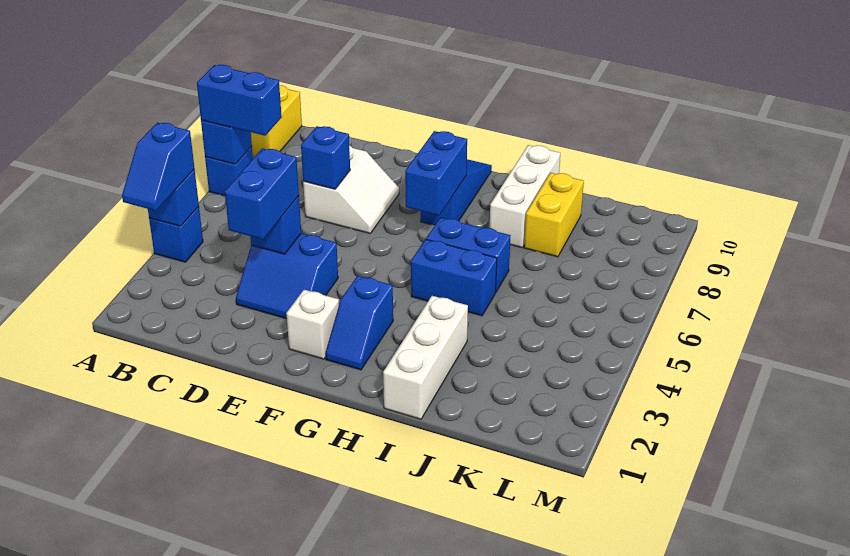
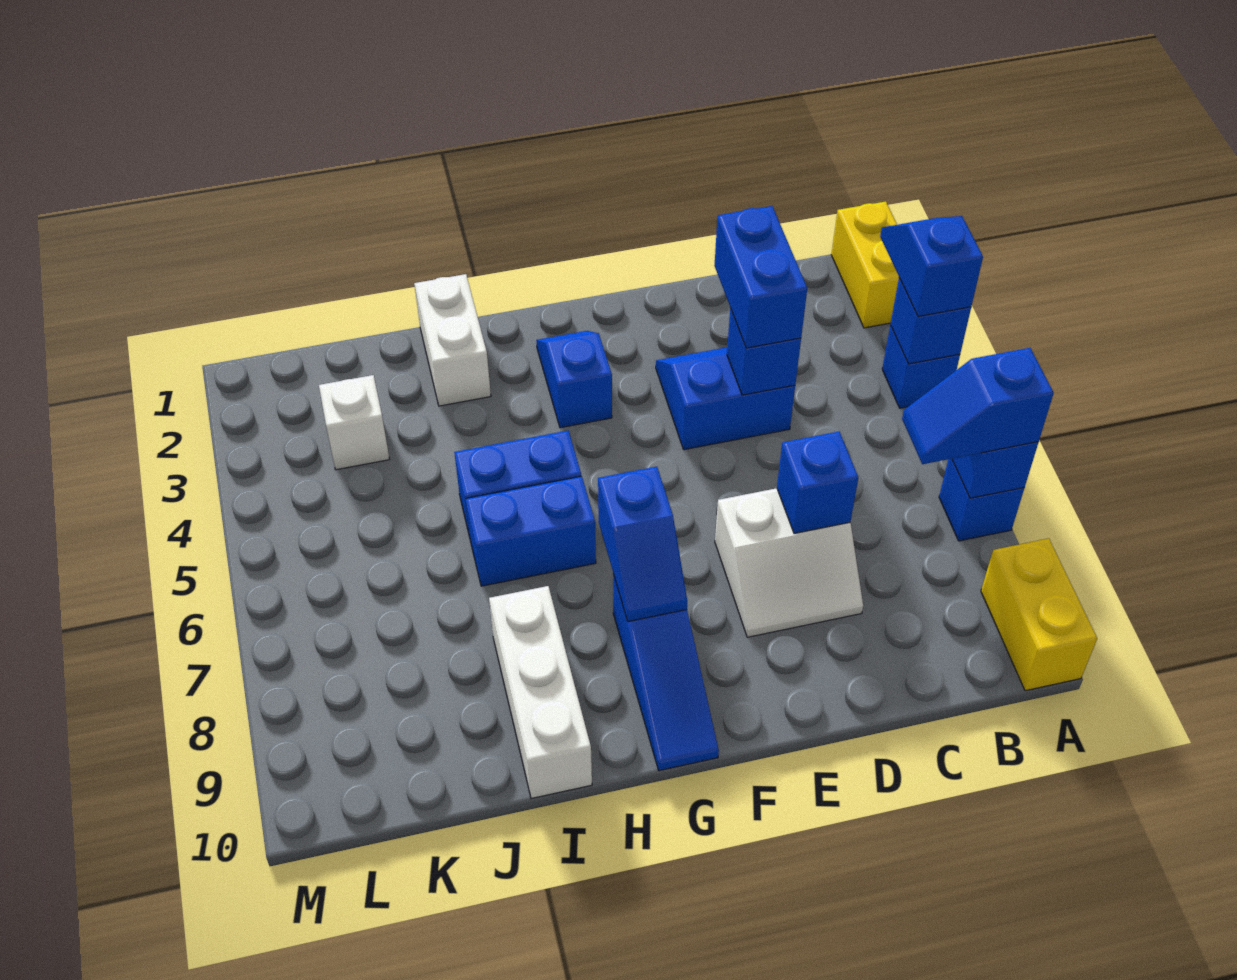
blue brick A7:B7 level 3 -> blue slope A7:B7 level 3 top A
white slope D7:E8 level 1 top D -> white slope D7:E8 level 1 top 7
white brick F2 level 1 -> white brick K3 level 1
blue brick G7:G8 level 2 -> blue slope G7:G8 level 2 top 7
white brick I1:I3 level 1 -> white brick I1:I2 level 1
yellow brick J8:J9 level 1 -> yellow brick A1:A2 level 1

